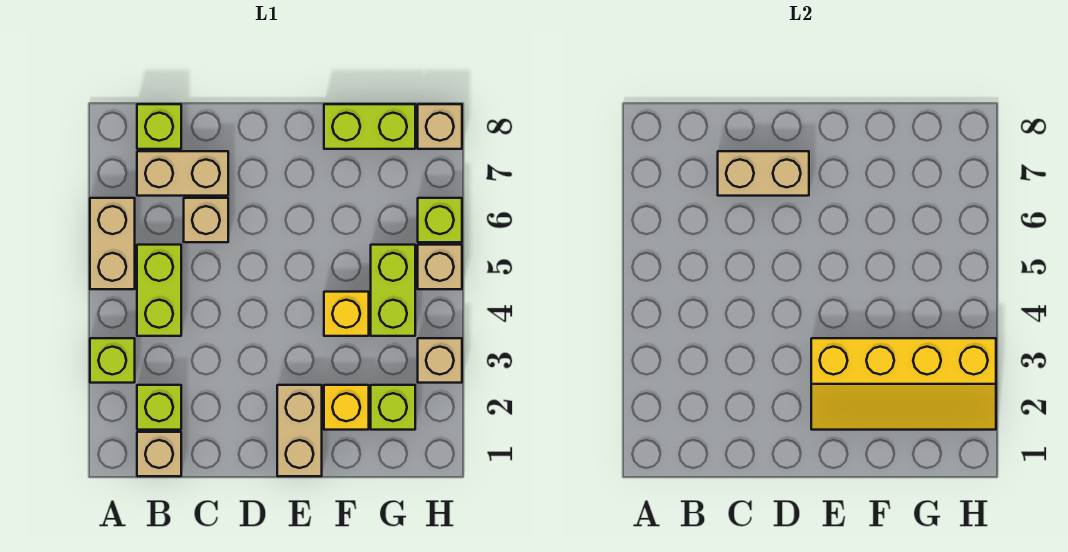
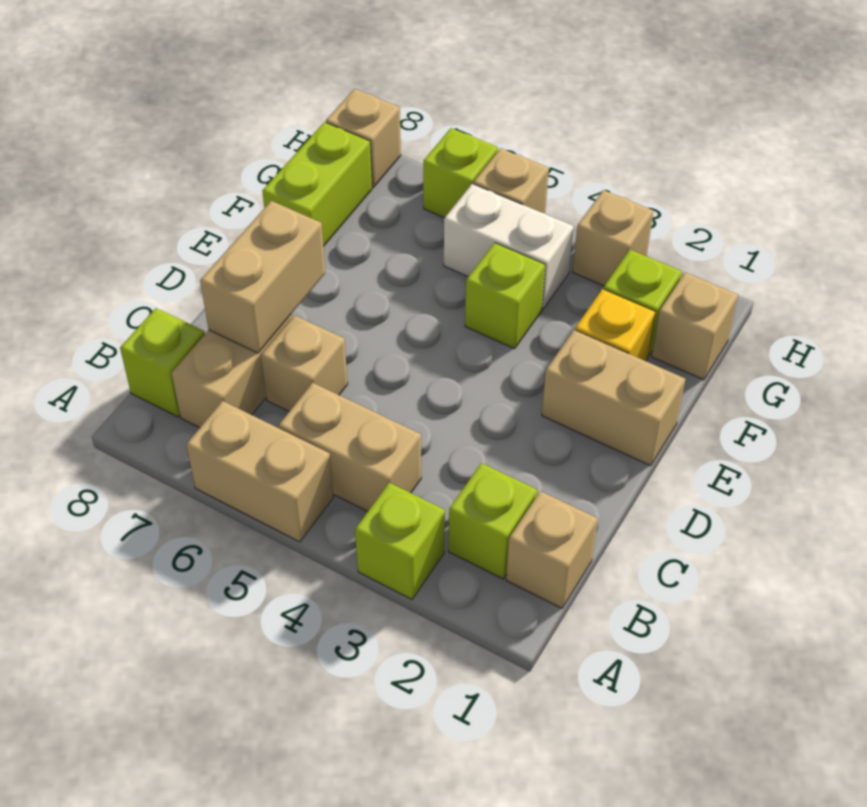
lime brick B4:B5 level 1 -> tan brick B4:B5 level 1
yellow slope E2:H3 level 2 top 3 -> none
yellow brick F4 level 1 -> lime brick F4 level 1
none -> tan brick G1 level 1
lime brick G4:G5 level 1 -> white brick G4:G5 level 1

